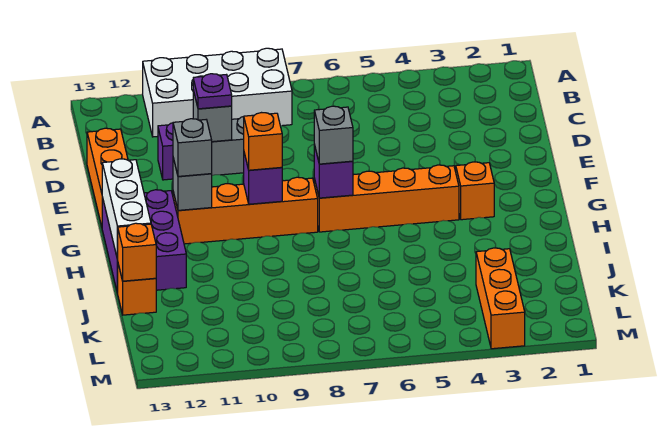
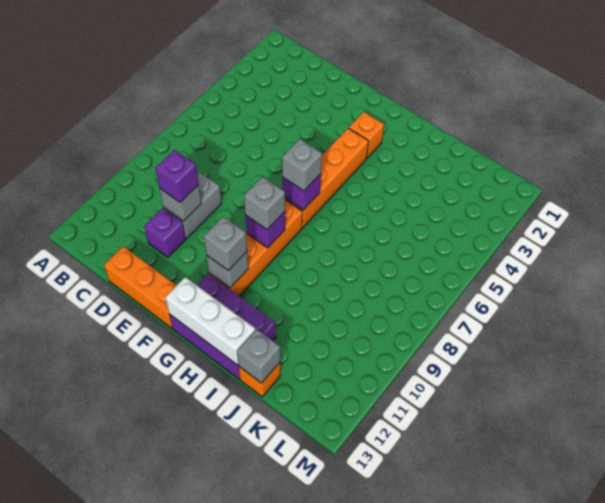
white brick A8:B11 level 1 -> none
purple plate D10 level 3 -> purple brick D10 level 3
orange brick G9 level 3 -> grey brick G9 level 3
orange brick J13 level 2 -> grey brick J13 level 2
orange brick K3:M3 level 1 -> none

